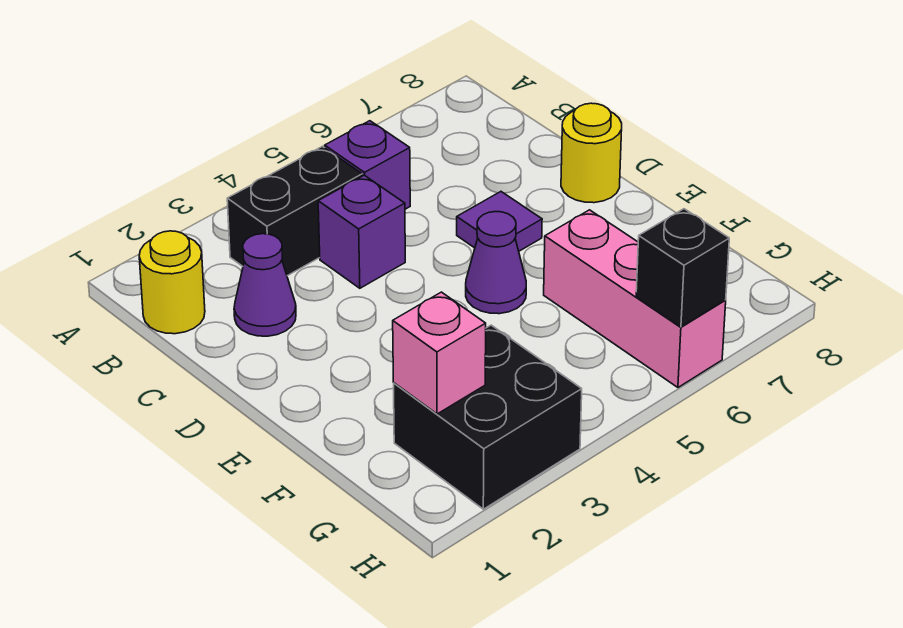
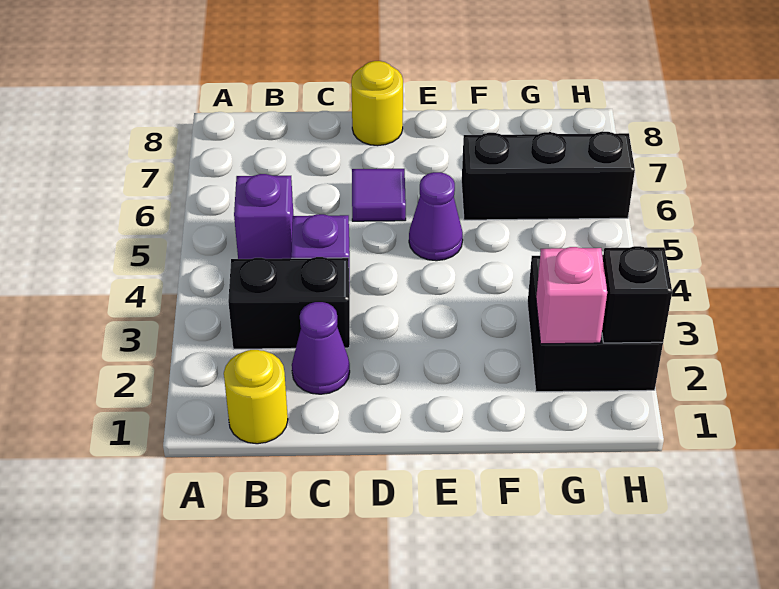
black brick B3:B4 level 1 -> black brick B3:C3 level 1
pink brick F6:H6 level 1 -> black brick F6:H6 level 1
black brick H6 level 2 -> black brick H2 level 2

